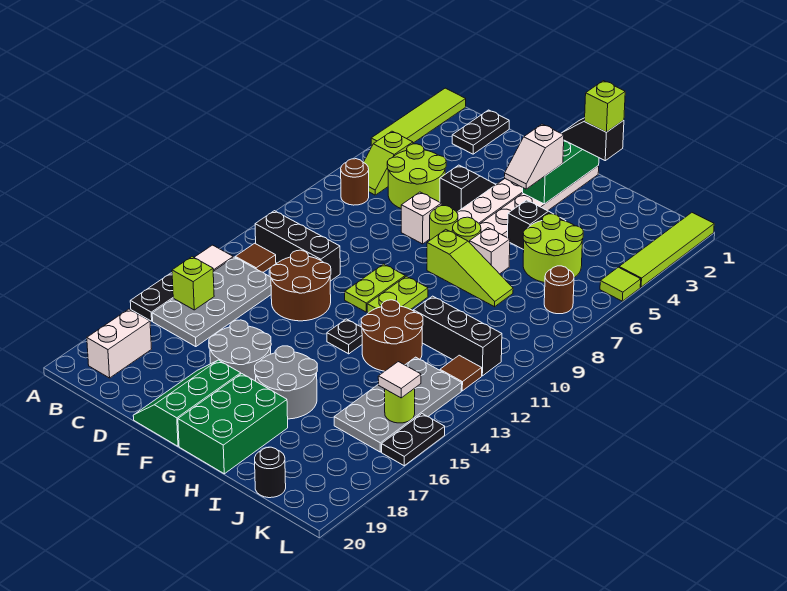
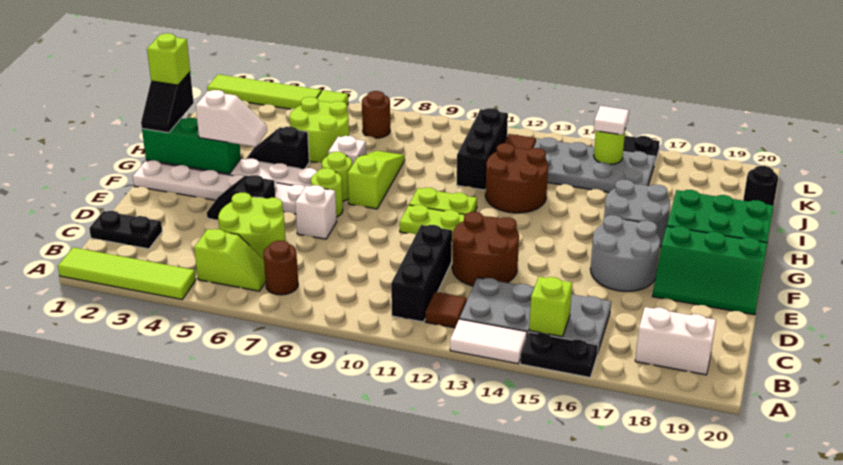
black plate G13 level 1 -> none

